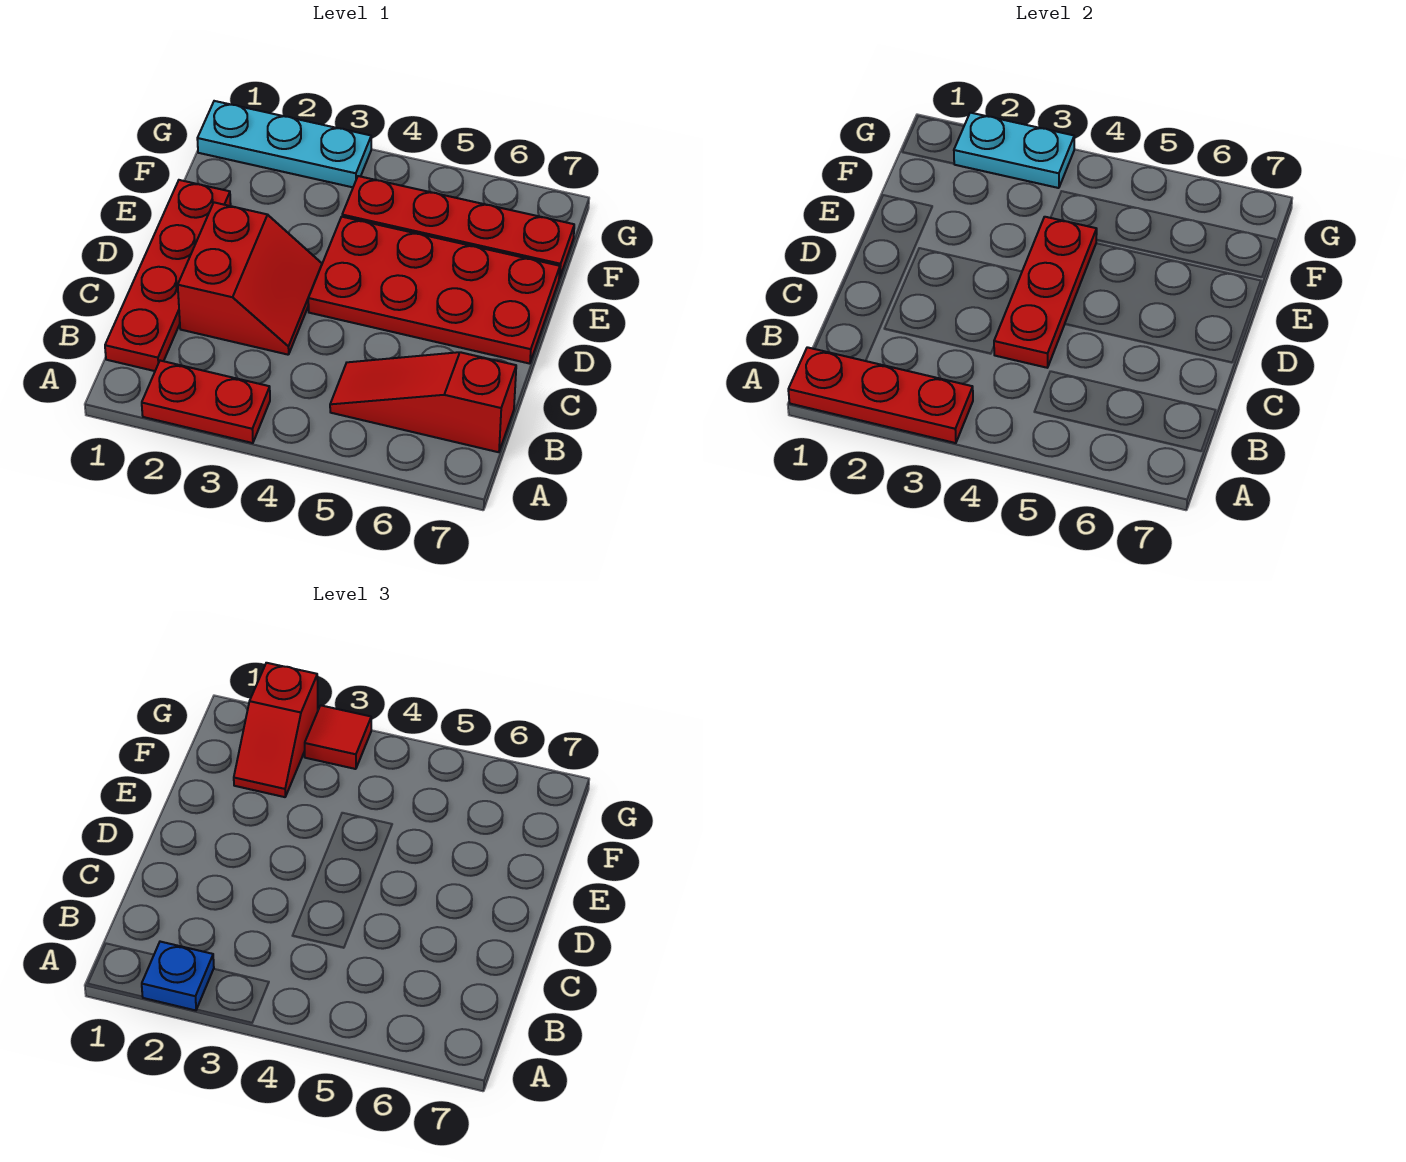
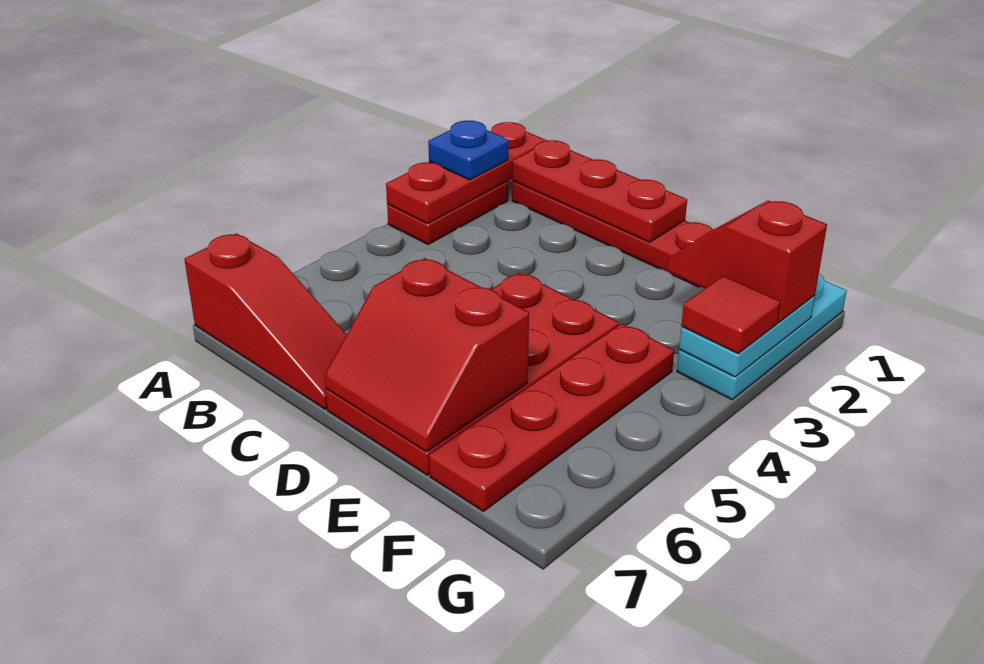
red slope B5:B7 level 1 top 7 -> red slope A7:C7 level 1 top A
red slope C2:D3 level 1 top 2 -> red slope D6:E7 level 2 top 6
red plate C4:E4 level 2 -> red plate B1:D1 level 2

